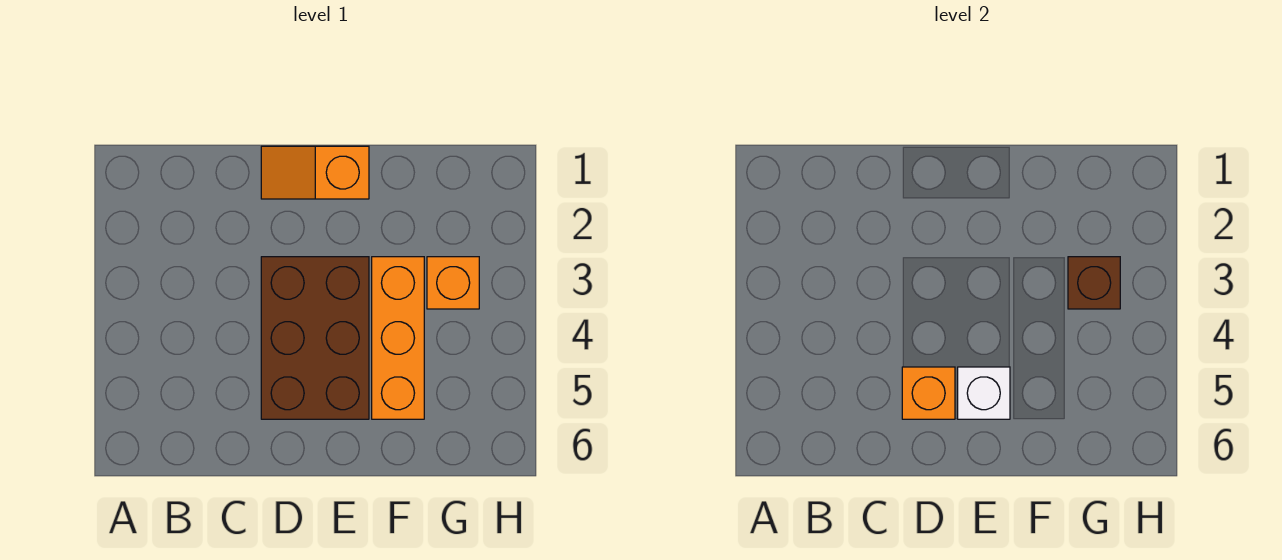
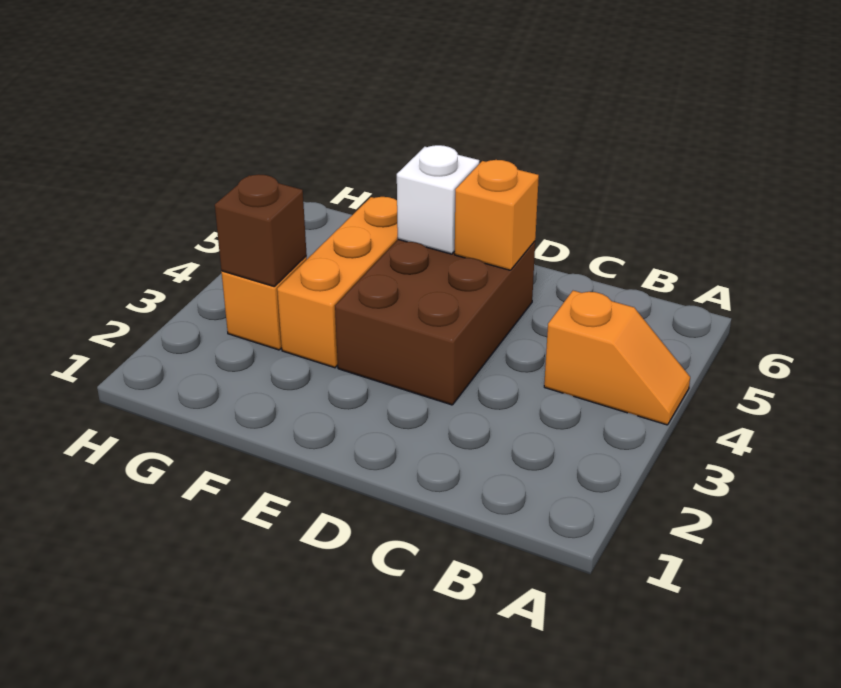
orange slope D1:E1 level 1 top E -> orange slope A4:B4 level 1 top B

